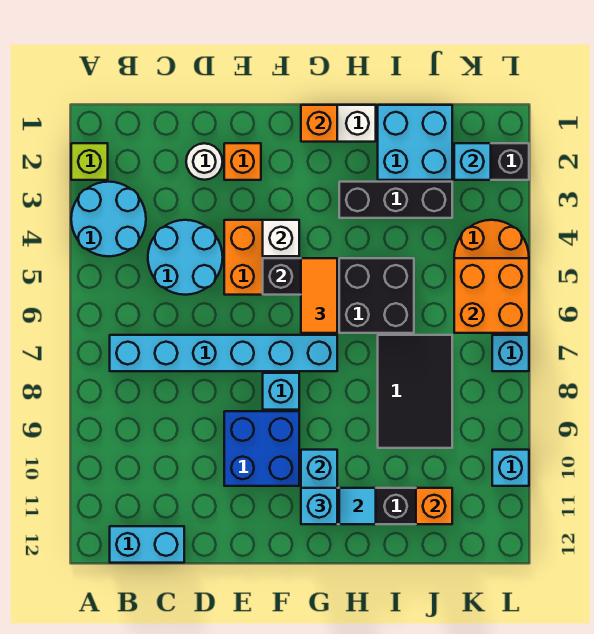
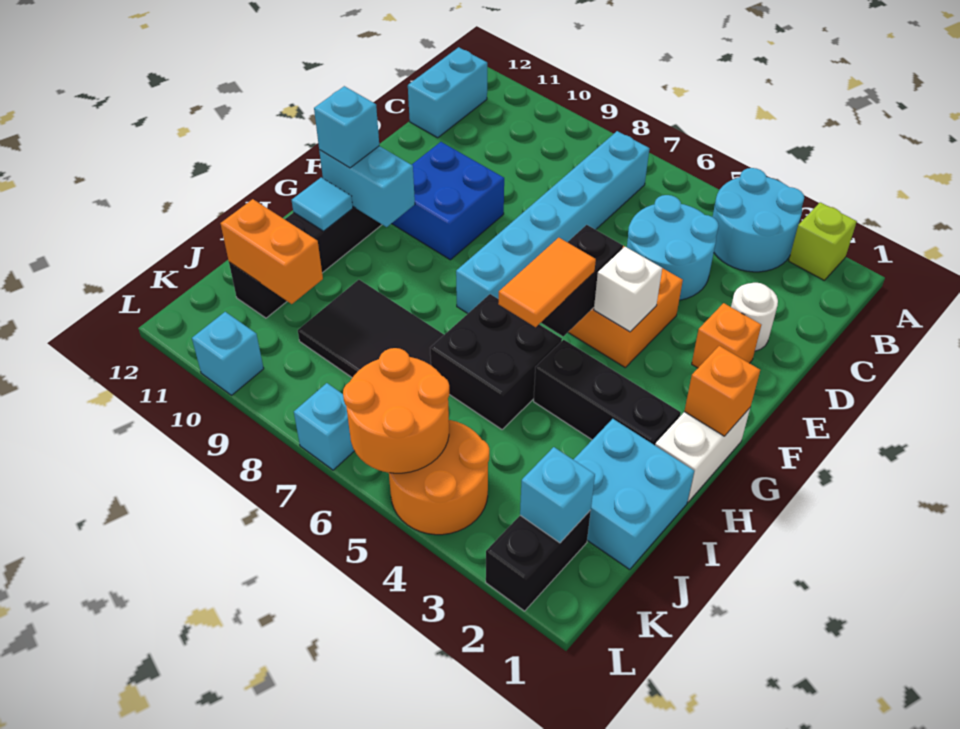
cyan brick F8 level 1 -> none
orange tile G5:G6 level 3 -> orange tile G5:H5 level 3
black brick H3:J3 level 1 -> black brick H2:H4 level 1
orange brick J11 level 2 -> orange brick J10:J11 level 2
orange brick K5:L6 level 2 -> orange round brick K5:L6 level 2

